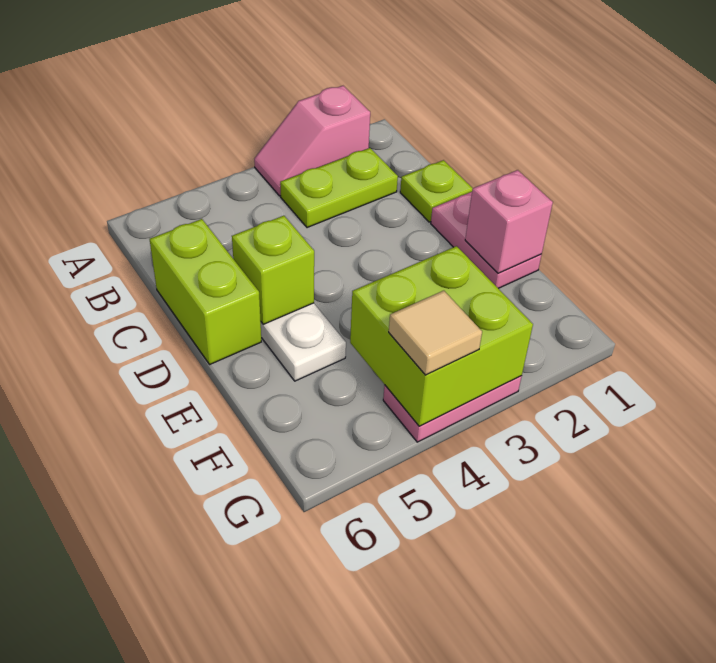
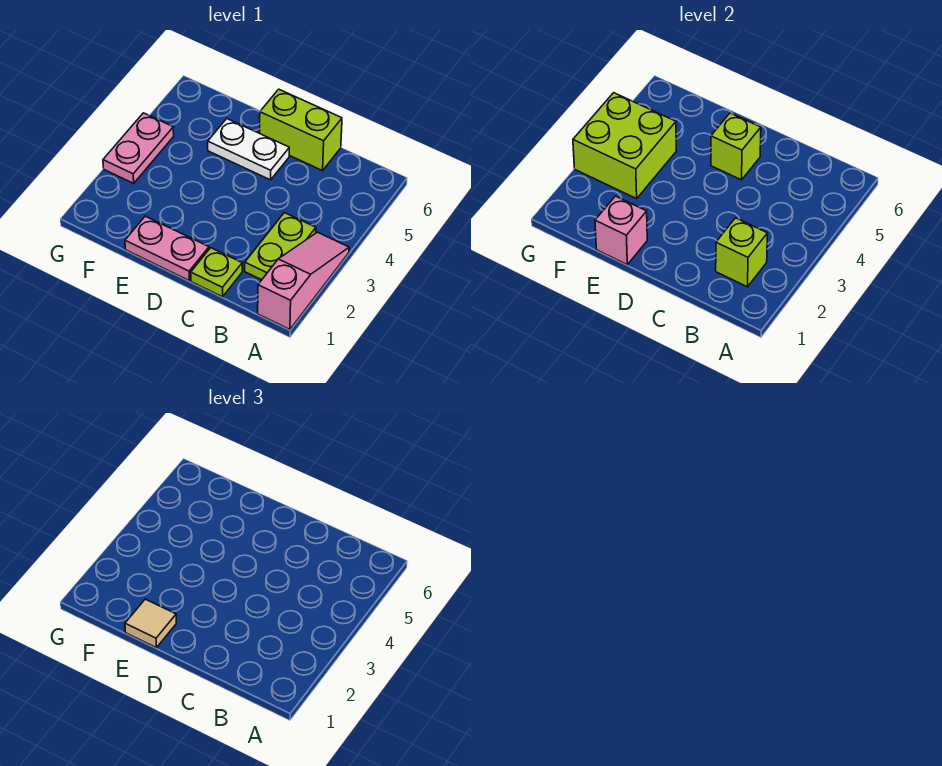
pink slope A2:A3 level 1 top 2 -> pink slope A1:A3 level 1 top 1
none -> lime brick B2 level 2
tan tile G4 level 3 -> tan tile E1 level 3

